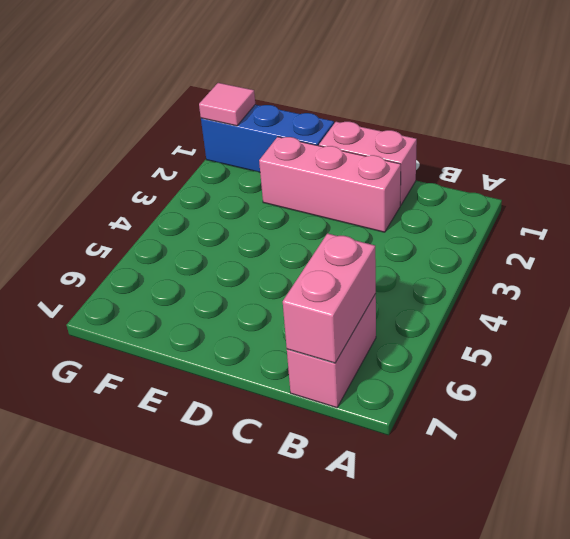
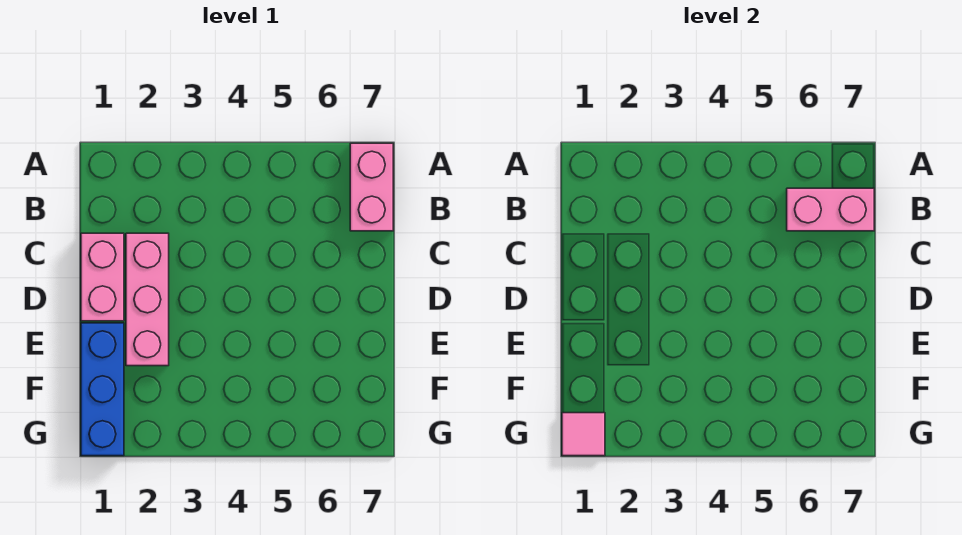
pink brick B6:B7 level 1 -> pink brick A7:B7 level 1

